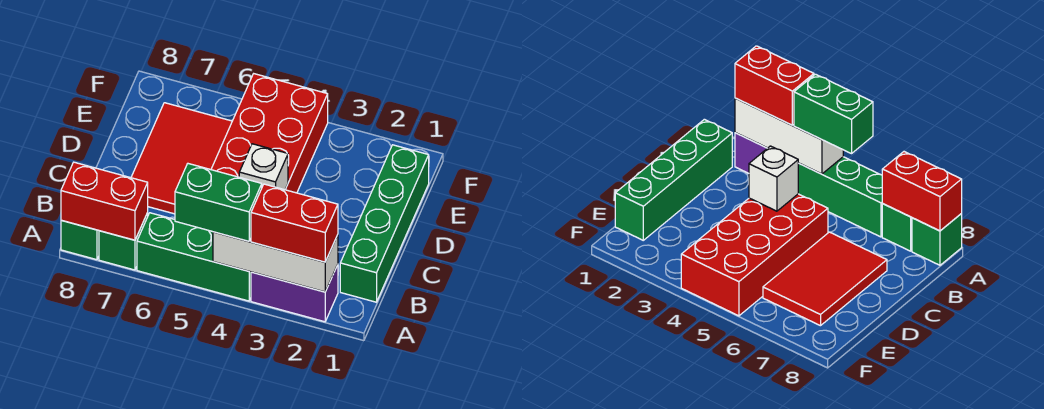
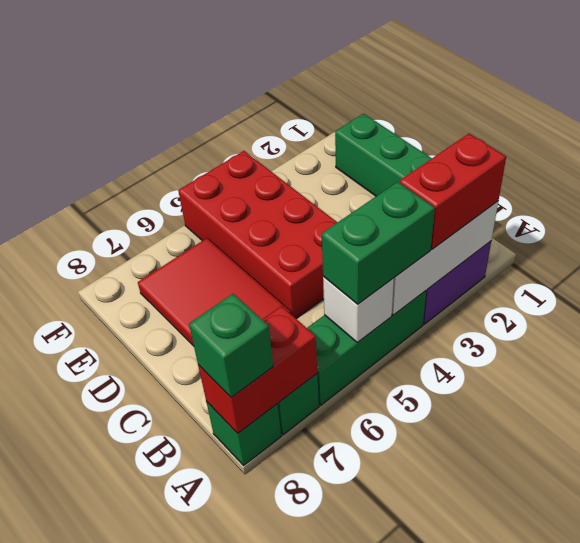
none -> green brick A8 level 3
white brick C4 level 2 -> white brick A5 level 2

